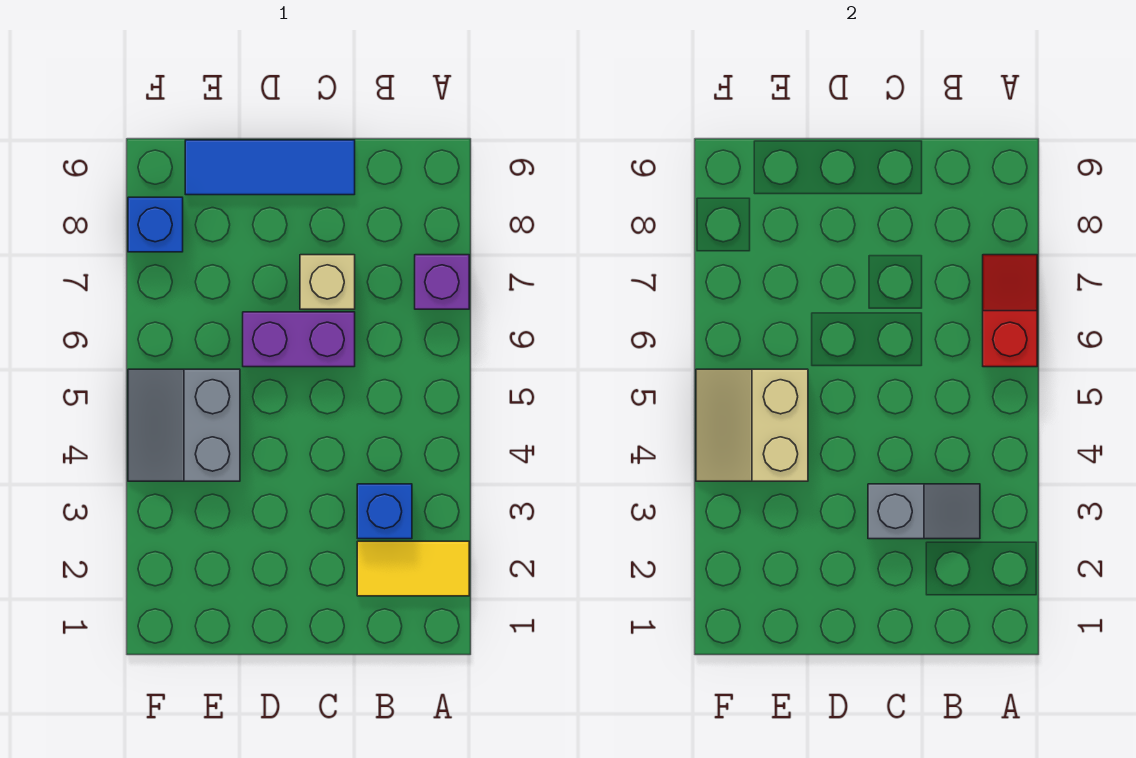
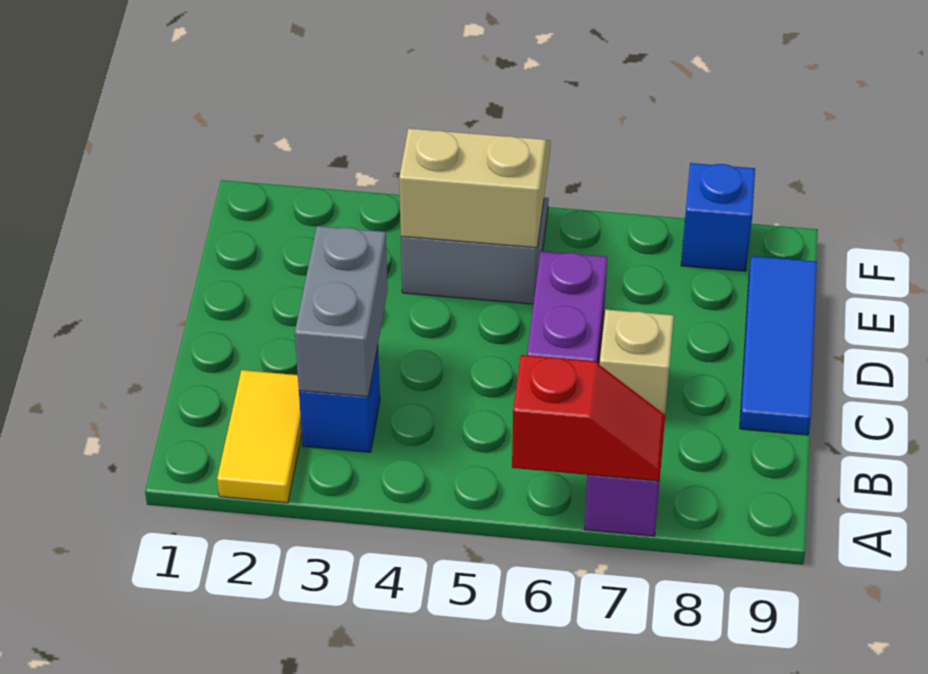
grey slope B3:C3 level 2 top C -> grey brick B3:C3 level 2

